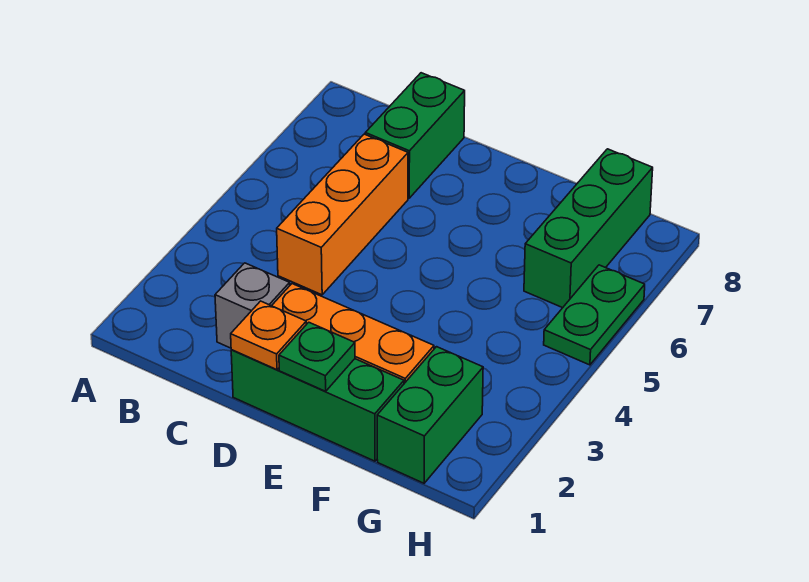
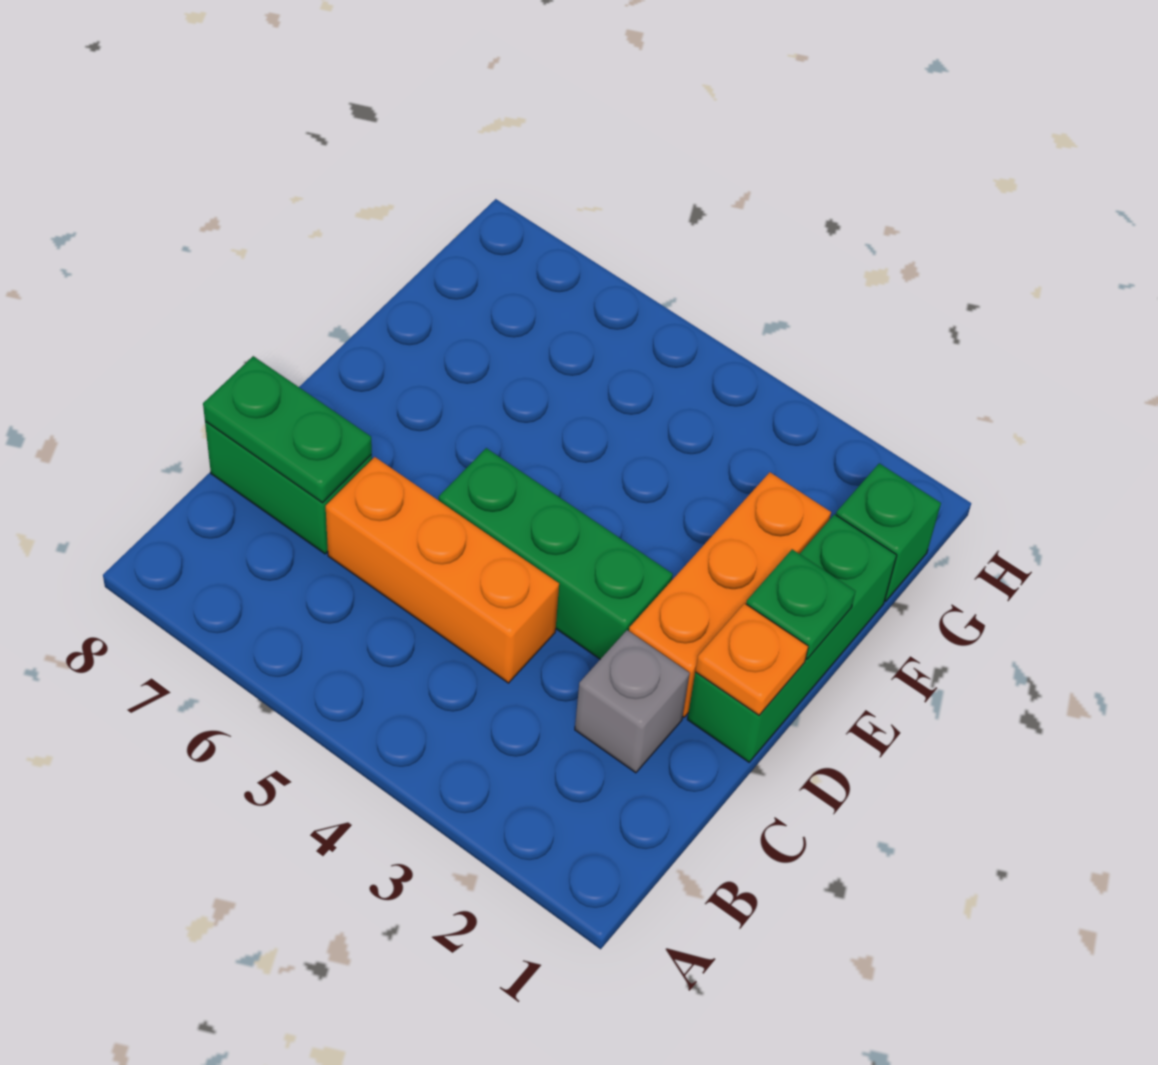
green brick G1:G2 level 1 -> green brick G1 level 1
green brick G6:G8 level 1 -> green brick D3:D5 level 1
green plate H5:H6 level 1 -> green plate C7:C8 level 2

